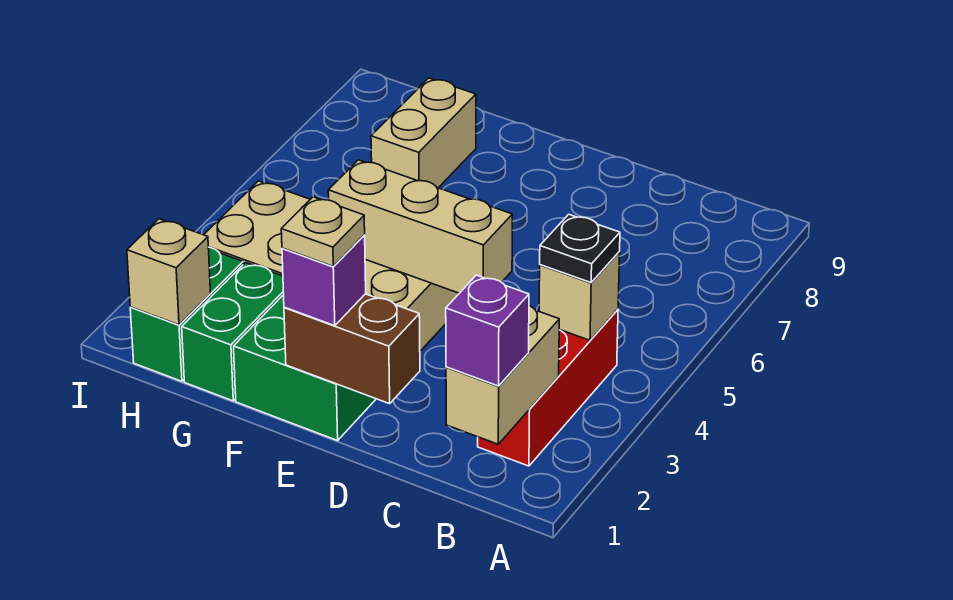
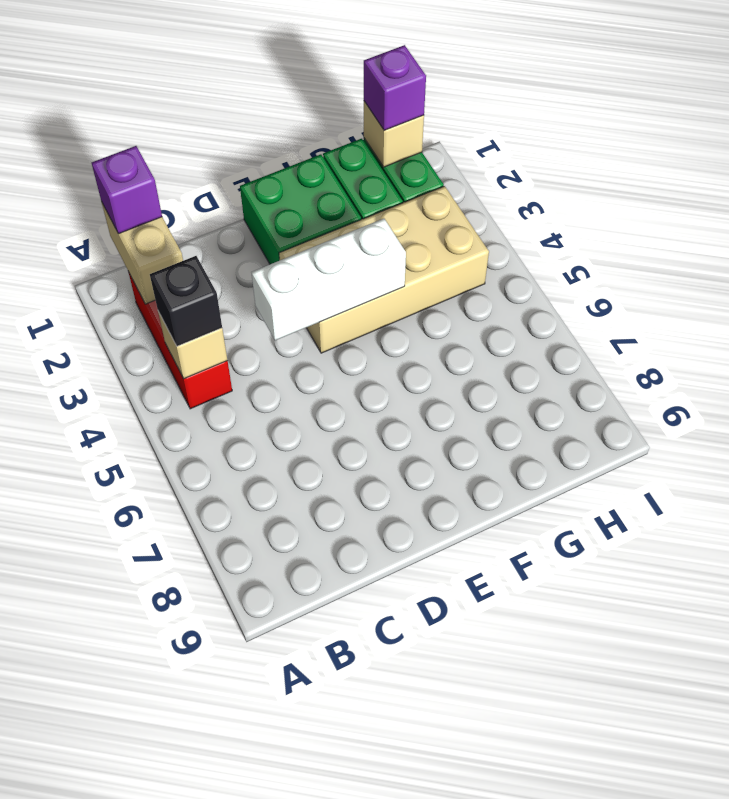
black plate B4 level 3 -> black brick B4 level 3
brown brick D1:E1 level 2 -> none
tan brick D4:F4 level 2 -> white brick D4:F4 level 2
purple brick E1 level 3 -> purple brick H1 level 3
tan plate E1 level 4 -> none
tan brick G7:G8 level 1 -> none

